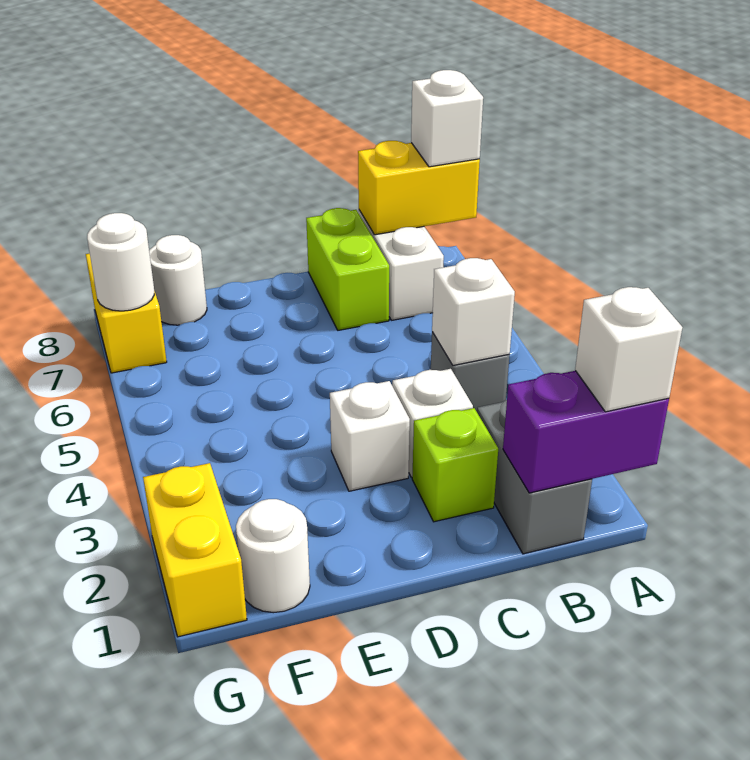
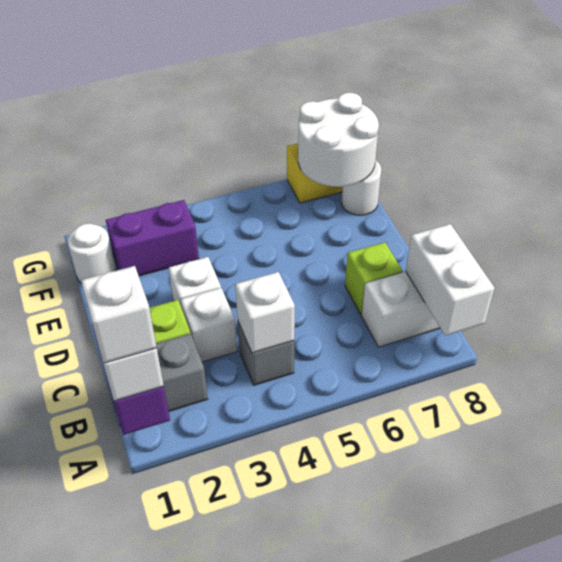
yellow brick A8:B8 level 2 -> white brick A8:B8 level 2
white brick A8 level 3 -> white brick A1 level 4
lime brick C7:C8 level 1 -> lime brick C7 level 1
none -> purple brick F2:F3 level 1
yellow brick G1:G2 level 1 -> none
white round brick G7 level 2 -> white round brick F7:G8 level 2

